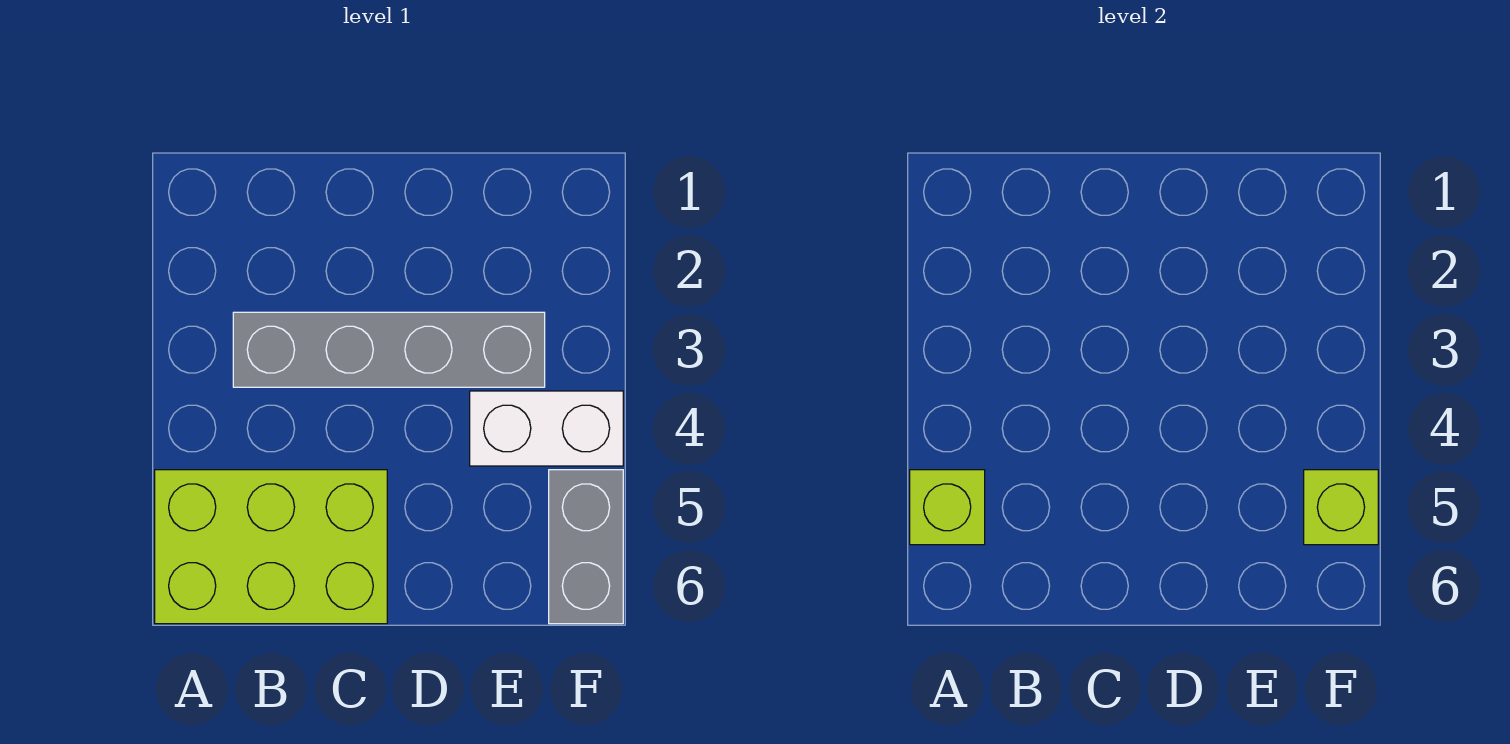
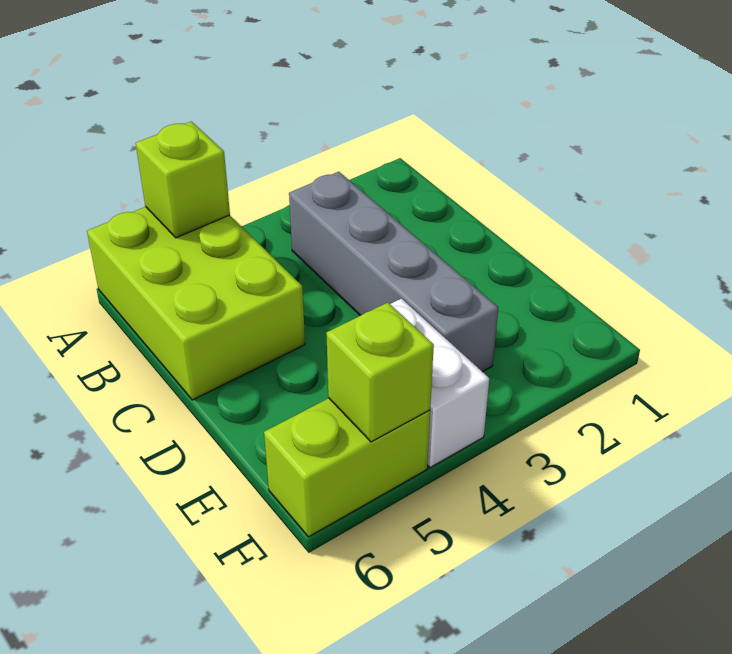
grey brick F5:F6 level 1 -> lime brick F5:F6 level 1

